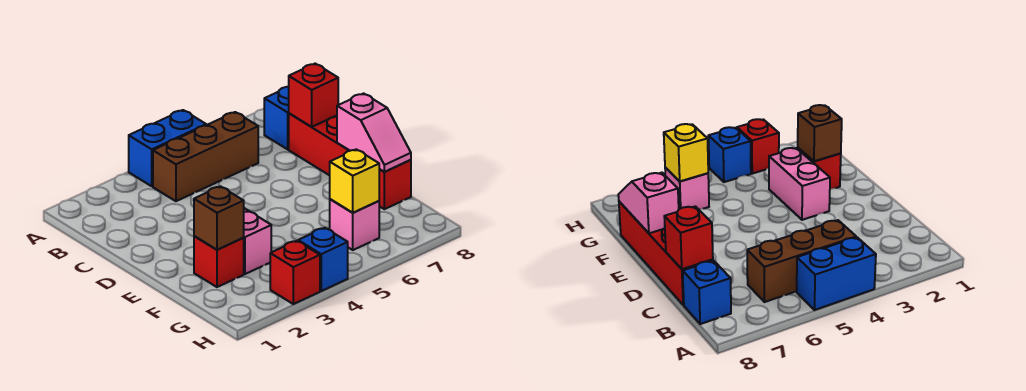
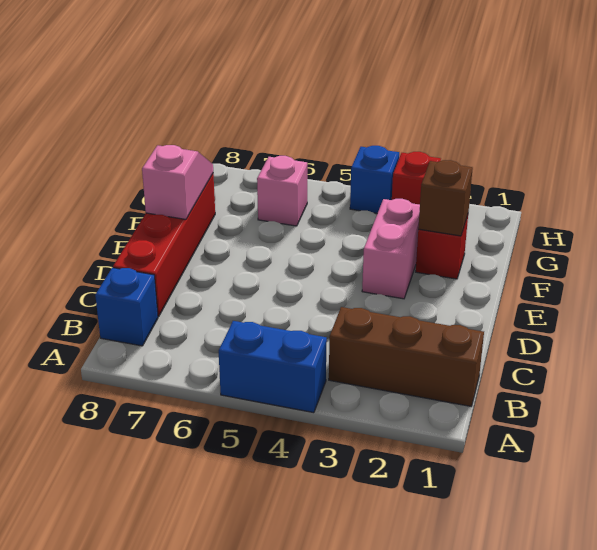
brown brick B4:B6 level 1 -> brown brick B1:B3 level 1
red brick C8 level 2 -> none
yellow brick G6 level 2 -> none

